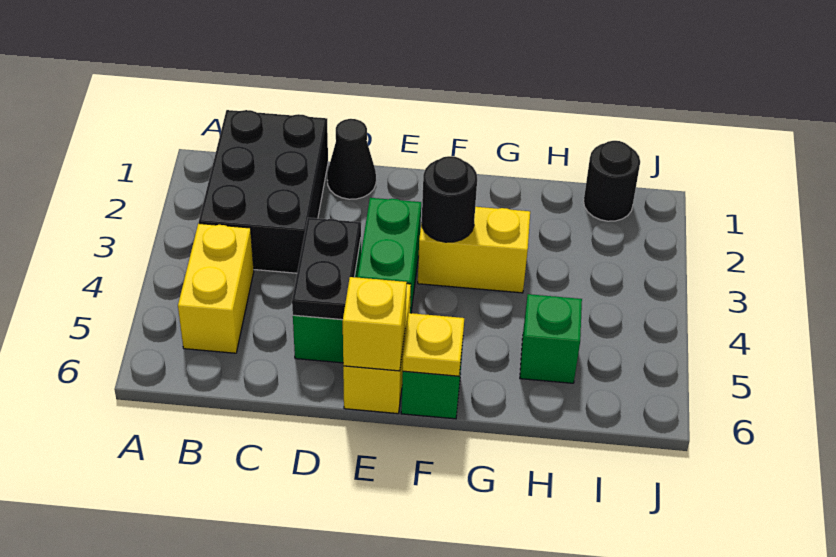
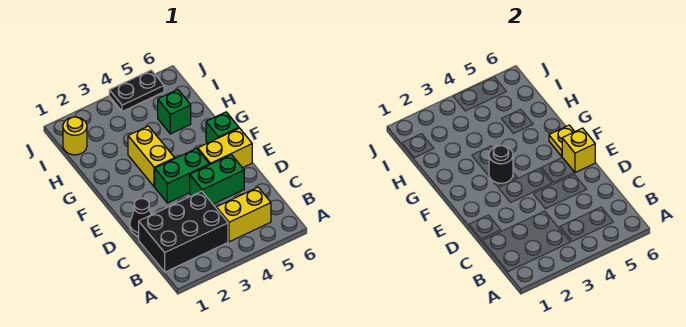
black plate D4:D5 level 2 -> black plate J4:J5 level 1
black round brick I1 level 1 -> yellow round brick I1 level 1

